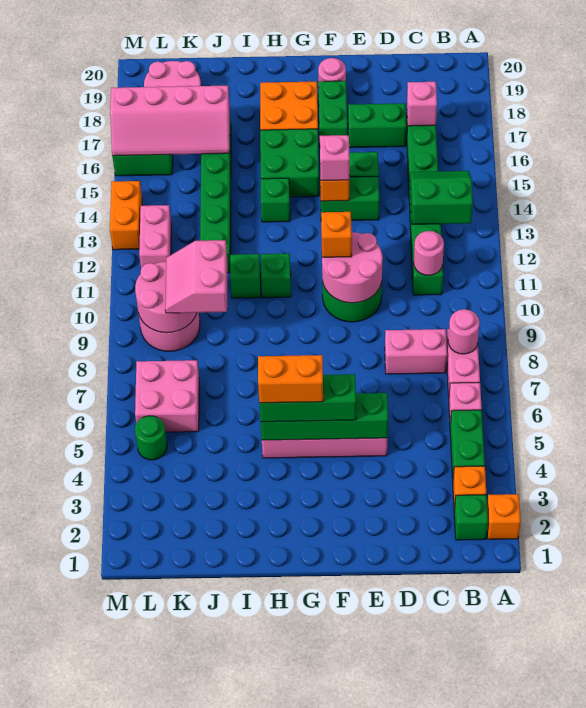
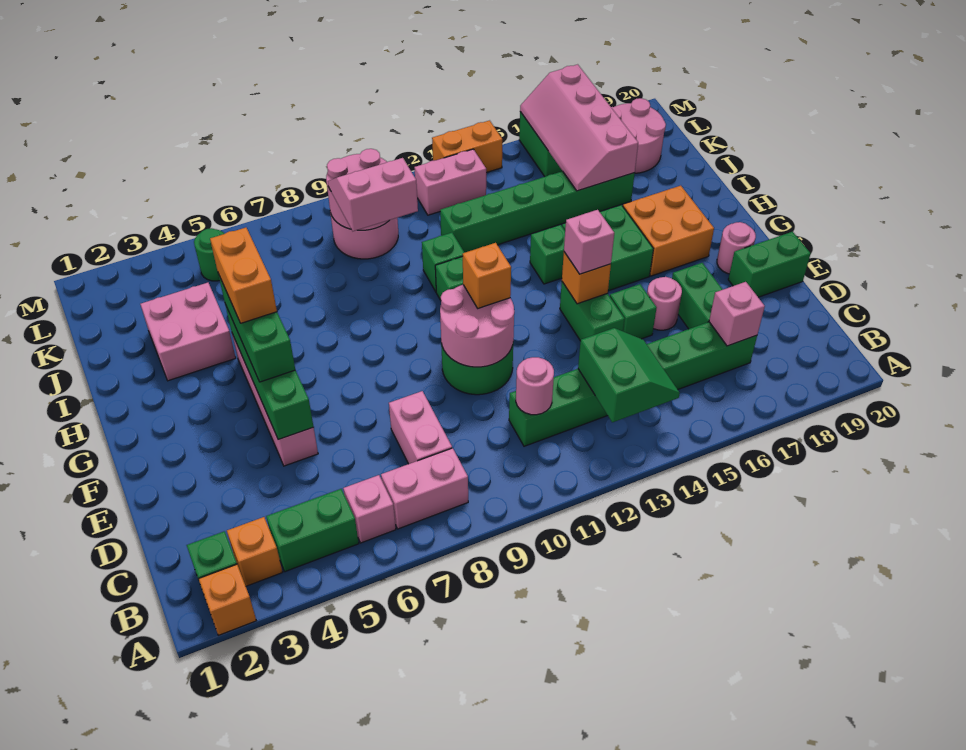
pink round brick B8 level 2 -> pink round brick E16 level 1
green brick F17:F18 level 1 -> green brick E19:E20 level 1
pink brick K6:L7 level 1 -> pink brick I3:J4 level 1

